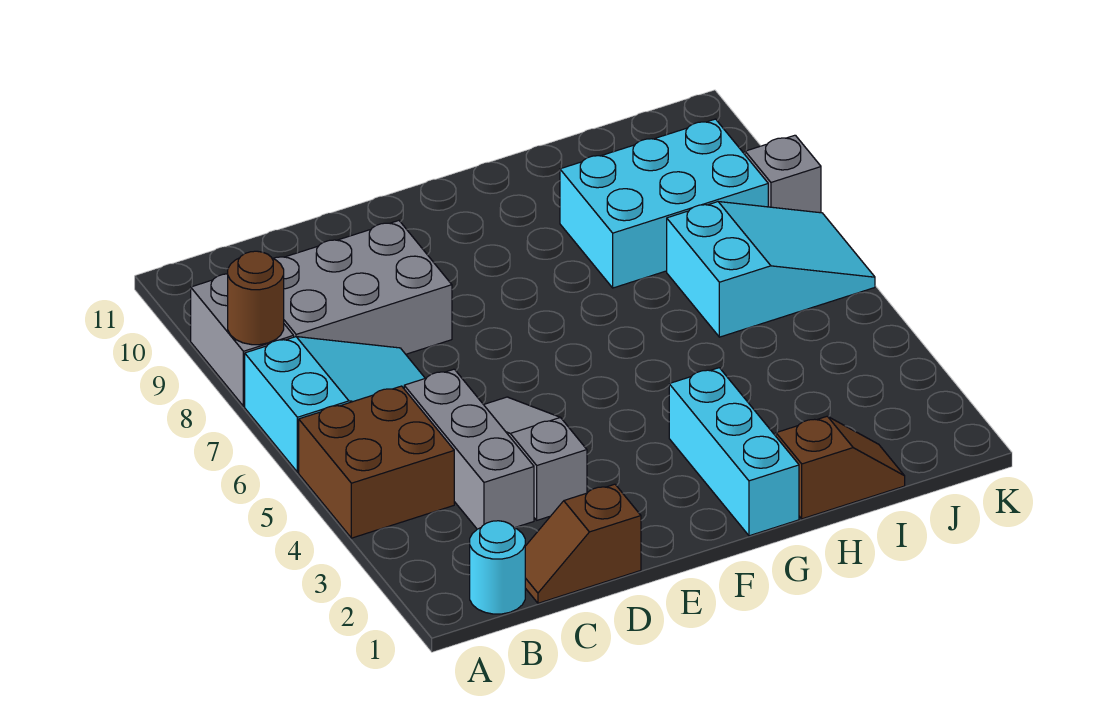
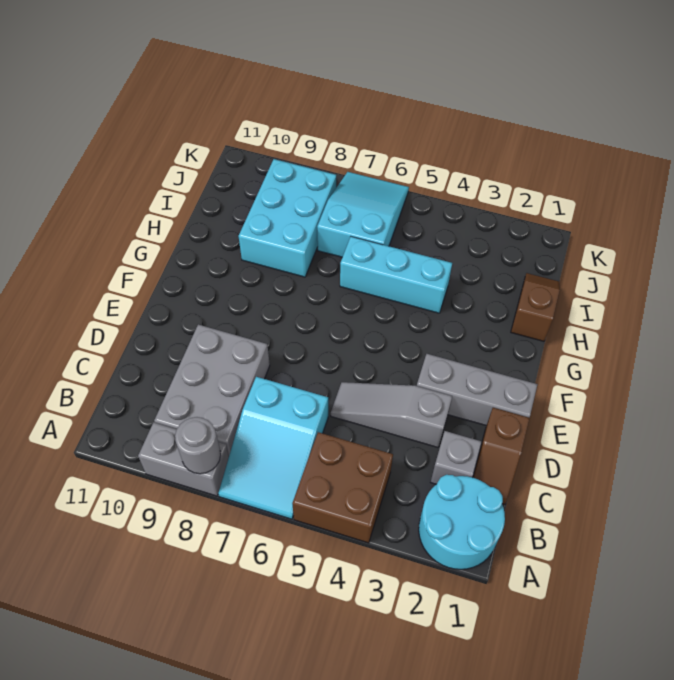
cyan slope A6:C7 level 1 top A -> cyan slope A6:C7 level 1 top C
brown round brick A8 level 2 -> grey round brick A8 level 2
cyan round brick B1 level 1 -> cyan round brick A1:B2 level 1
grey brick C3:C5 level 1 -> grey brick E1:E3 level 1
cyan brick G1:G3 level 1 -> cyan brick H4:H6 level 1
grey brick K8 level 1 -> grey brick C2 level 1

